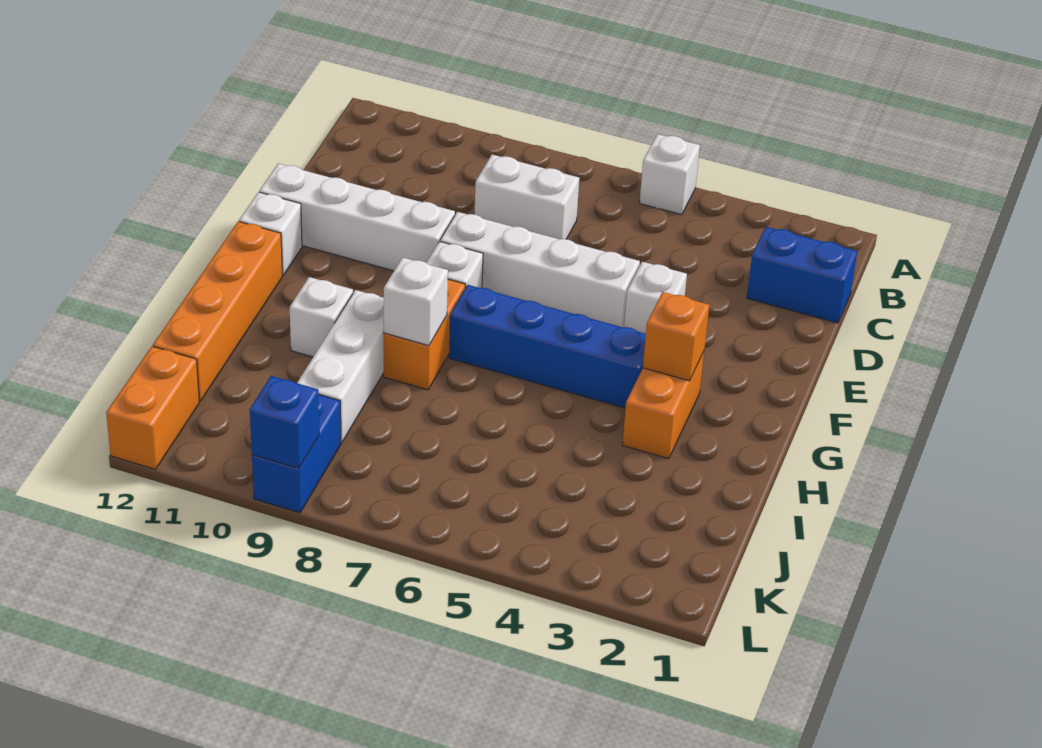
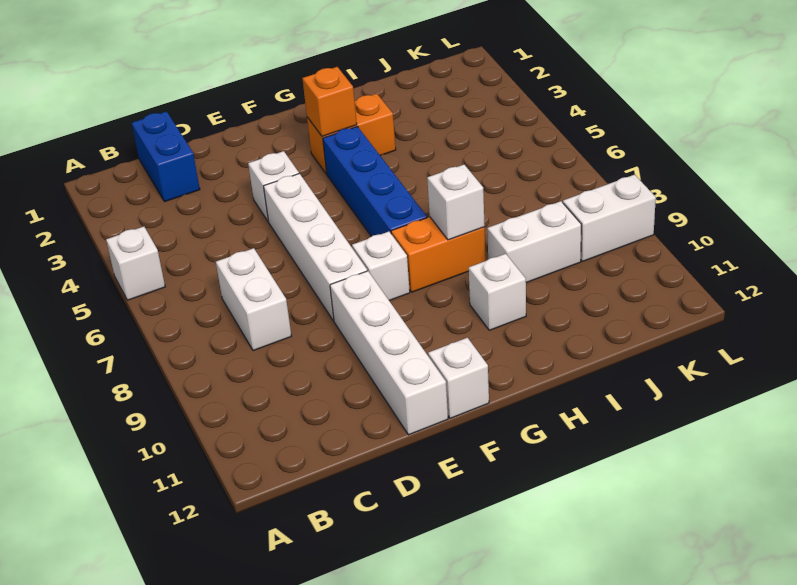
orange brick G12:J12 level 1 -> none
white brick H9:J9 level 1 -> white brick I9:J9 level 1
blue brick K9:L9 level 1 -> white brick K9:L9 level 1
orange brick K12:L12 level 1 -> none
blue brick L9 level 2 -> none

